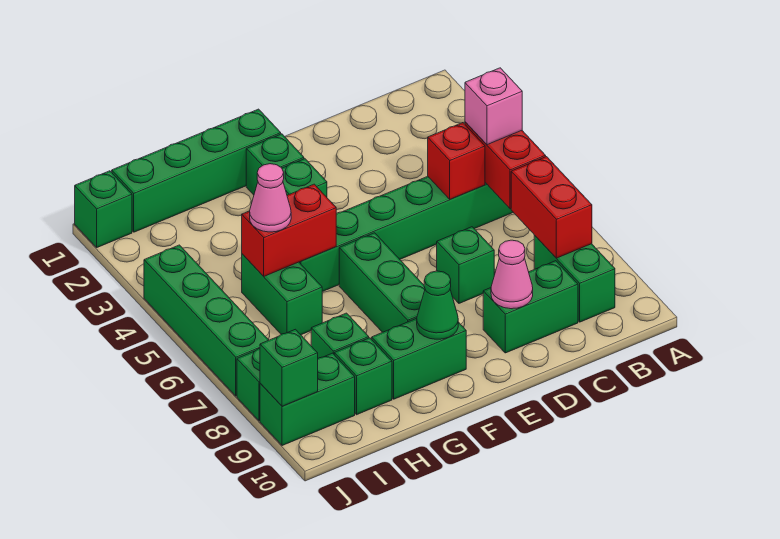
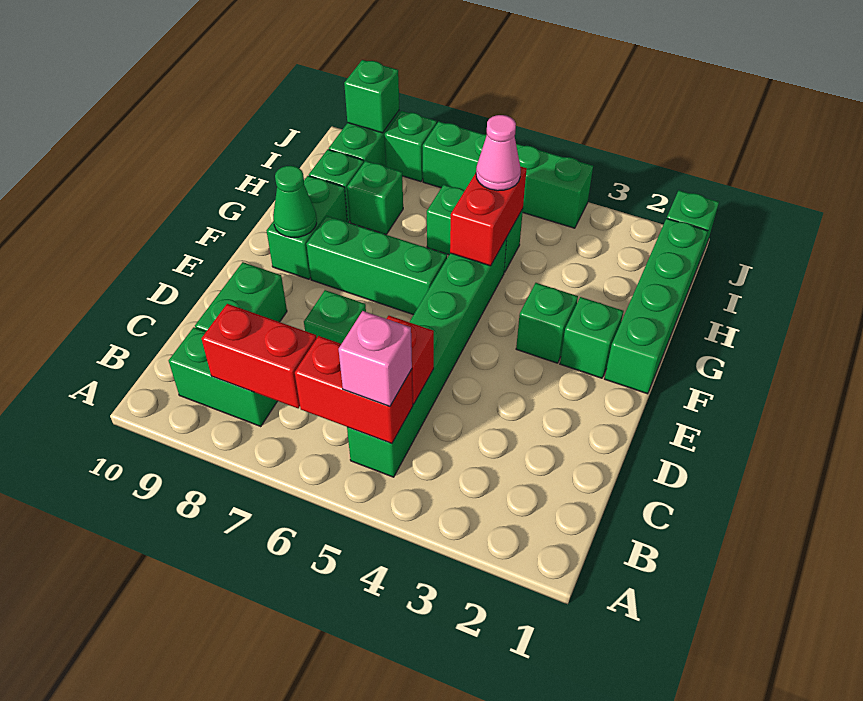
pink cone D9 level 2 -> none

